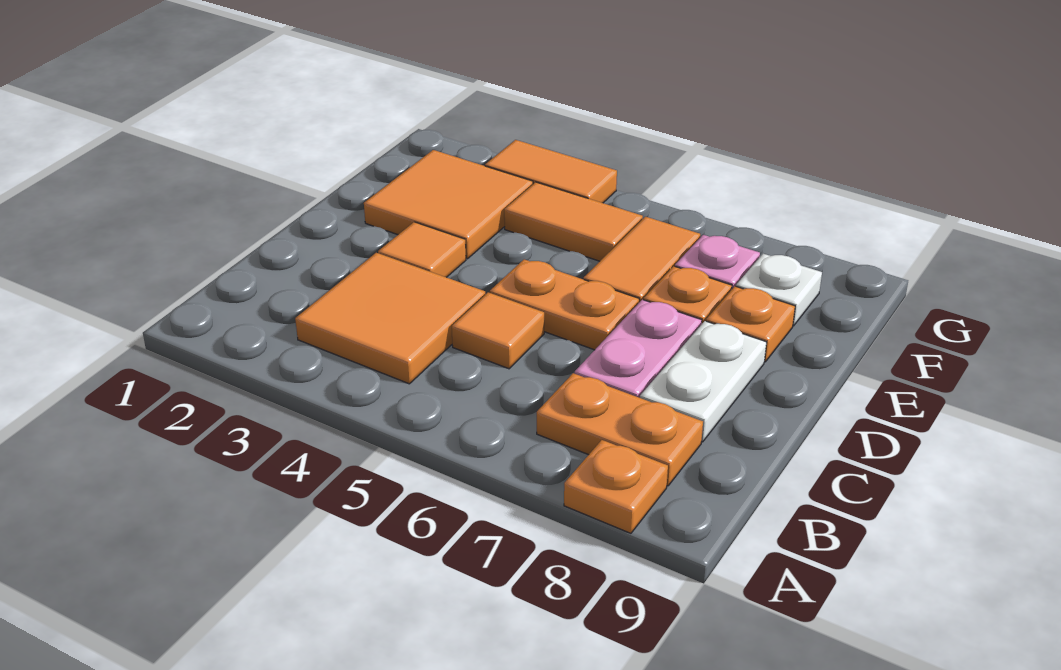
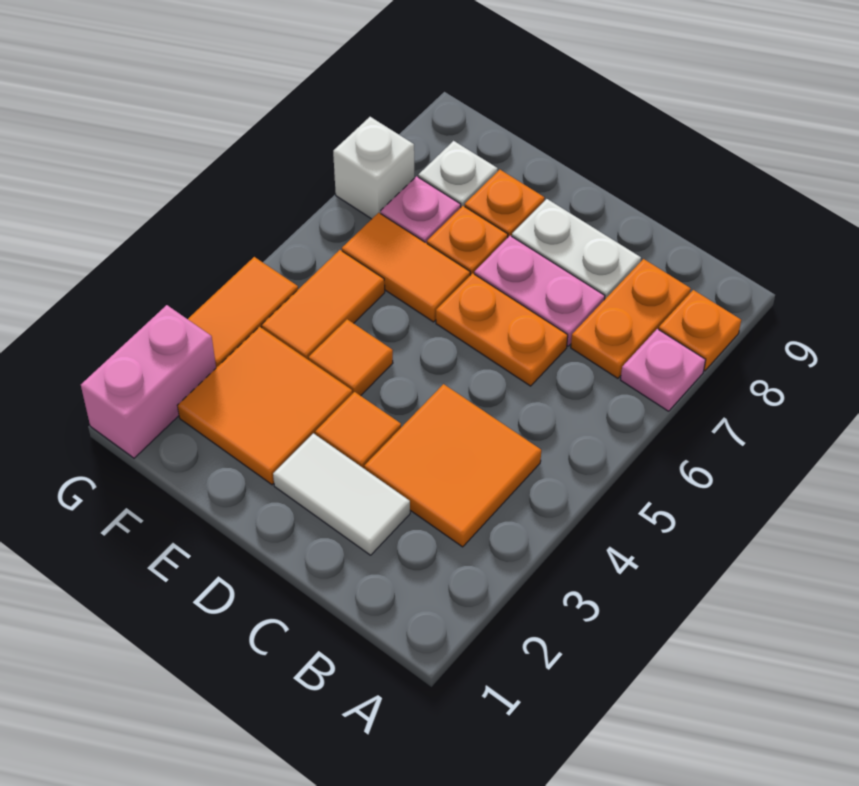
none -> pink plate A7 level 1
none -> white tile C2:D2 level 1
orange tile C5 level 1 -> orange tile E4 level 1
orange plate D5:D6 level 1 -> orange plate C6:D6 level 1
none -> pink brick G1:G2 level 1
none -> white brick G7 level 1

